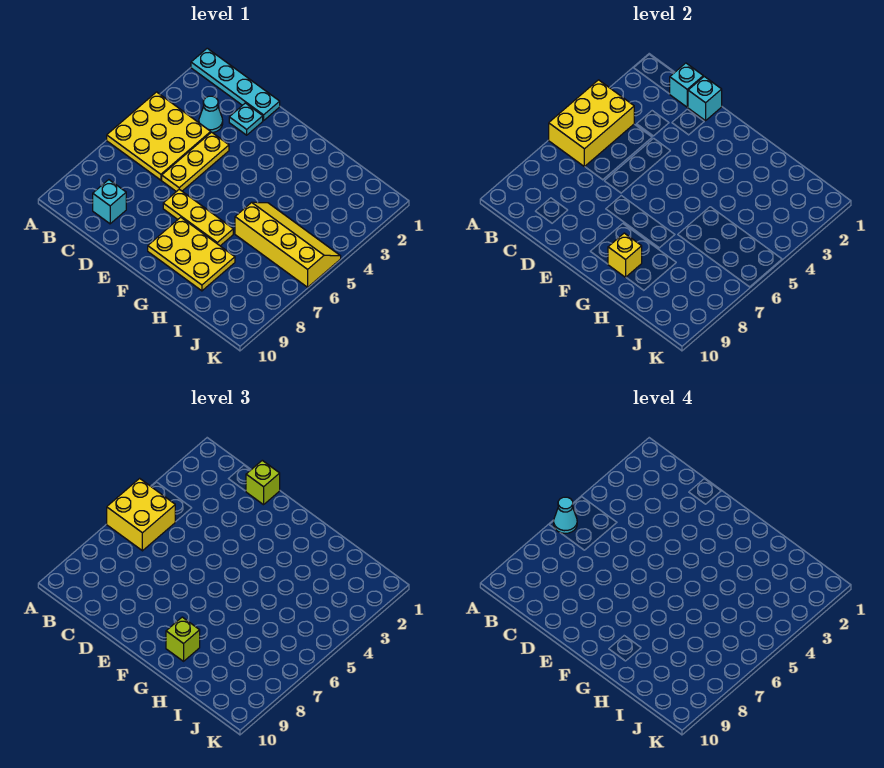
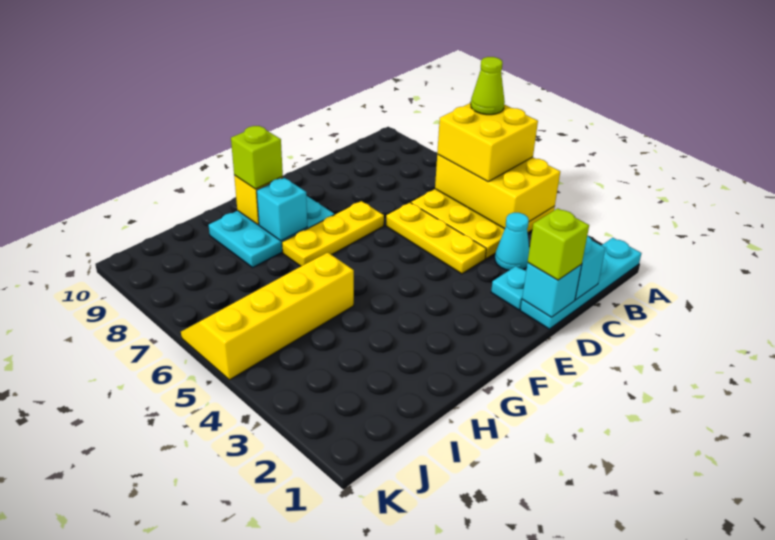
cyan cone A6 level 4 -> lime cone A6 level 4
cyan brick C9 level 1 -> cyan brick G8 level 2
yellow plate F8:H9 level 1 -> cyan plate F8:H9 level 1
yellow slope H5:K6 level 1 top 6 -> yellow slope H5:K6 level 1 top 5

